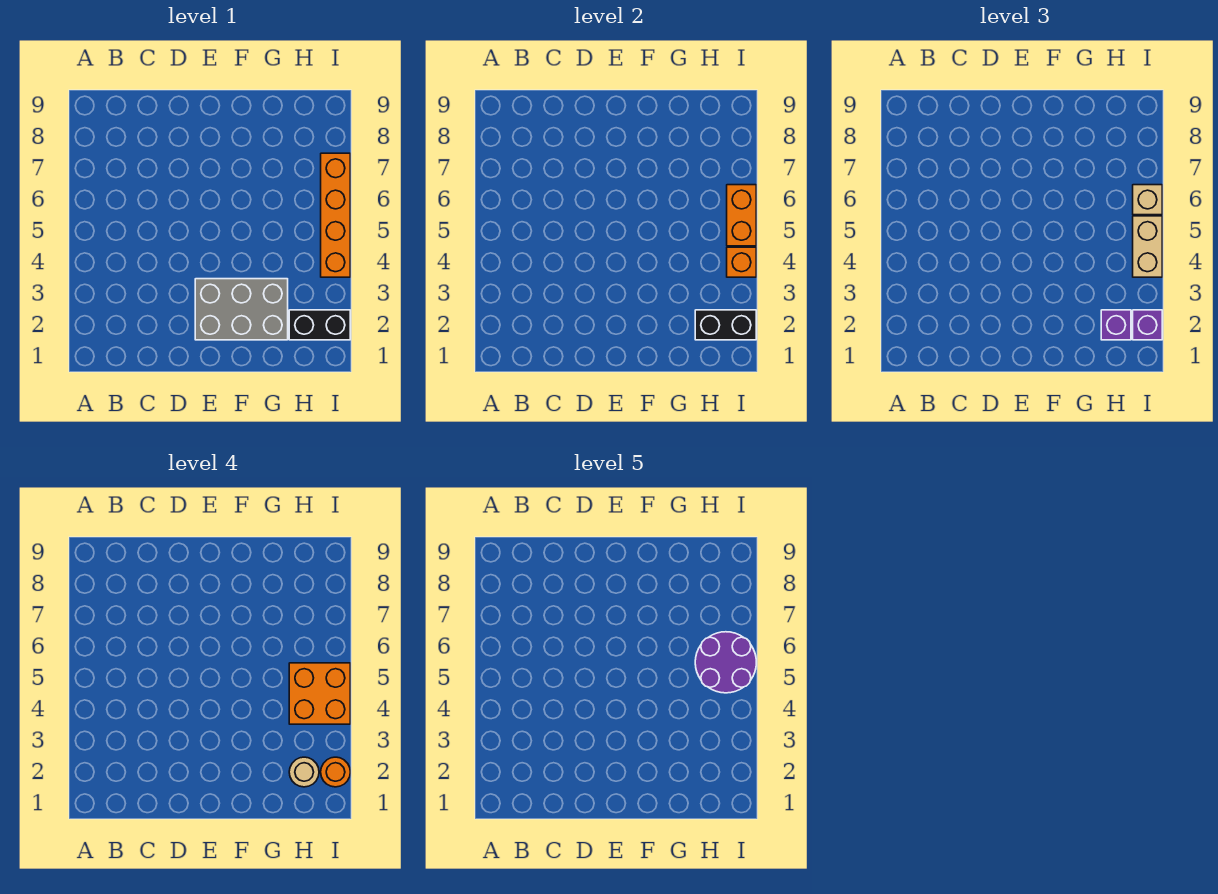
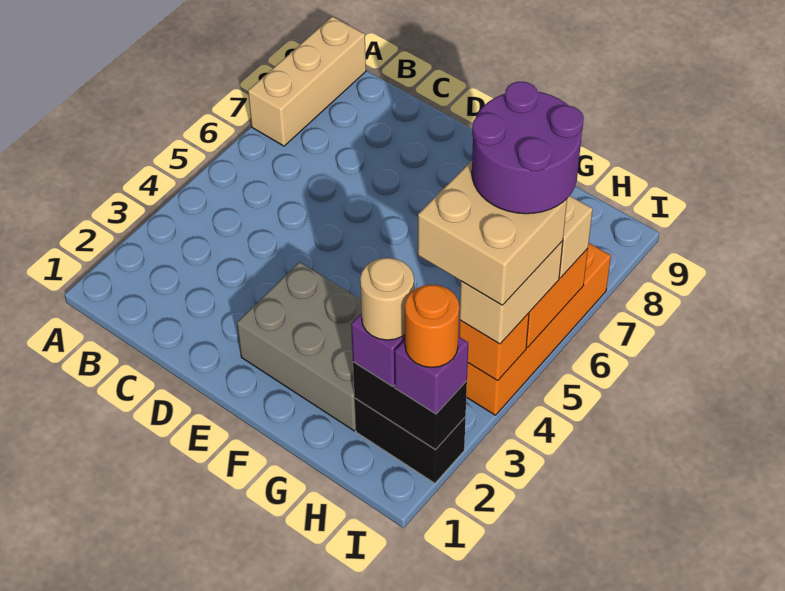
none -> tan brick A7:A9 level 1
orange brick H4:I5 level 4 -> tan brick H4:I5 level 4

